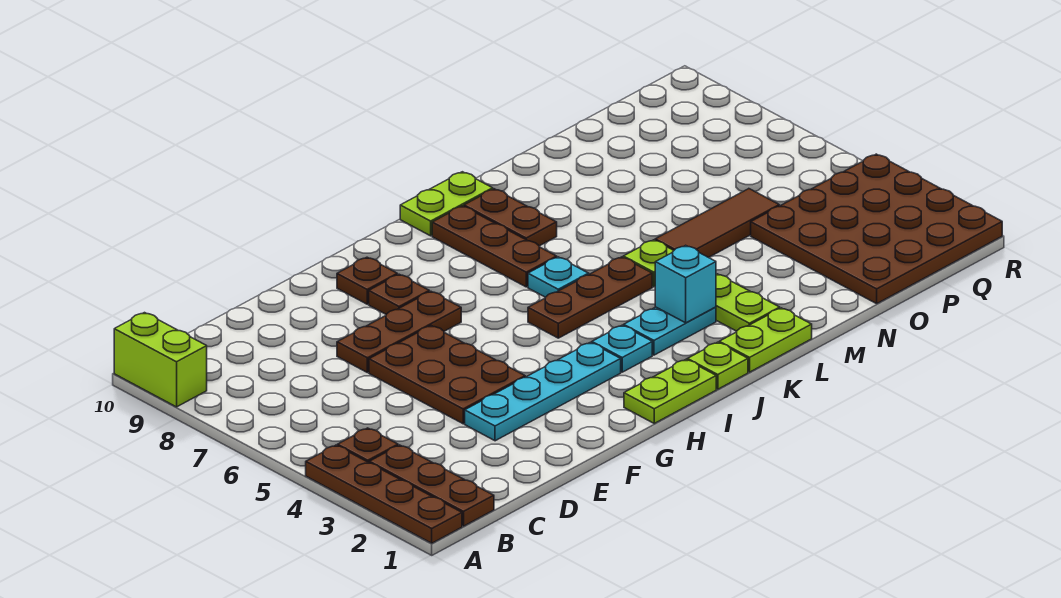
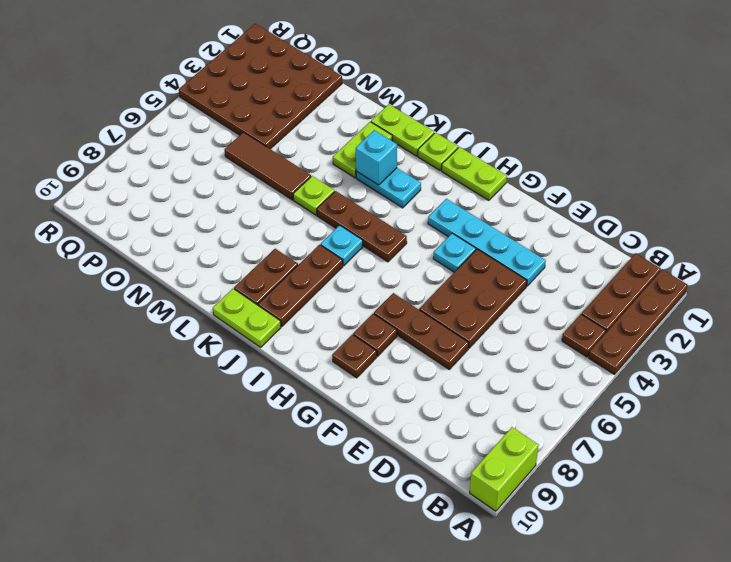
cyan plate I3 level 1 -> cyan plate G4 level 1

